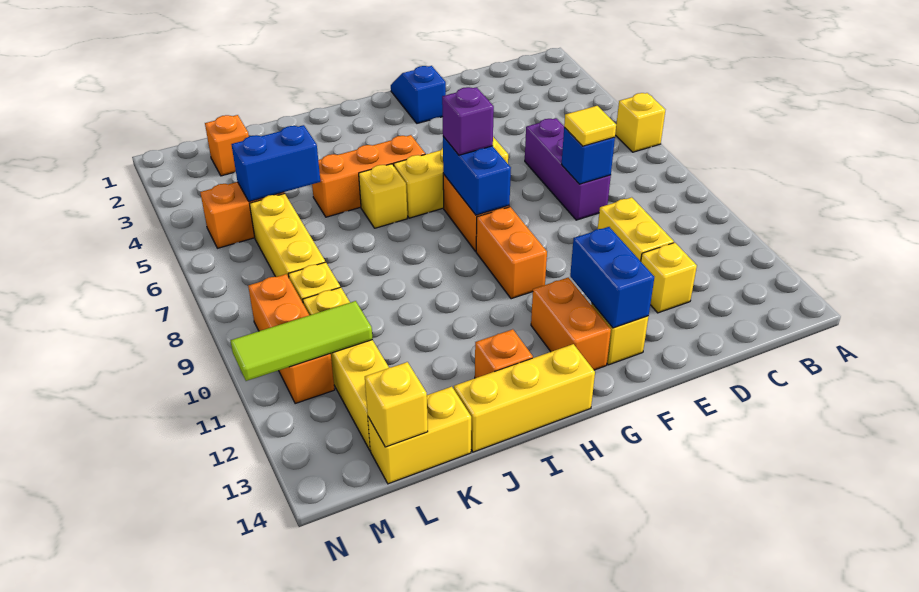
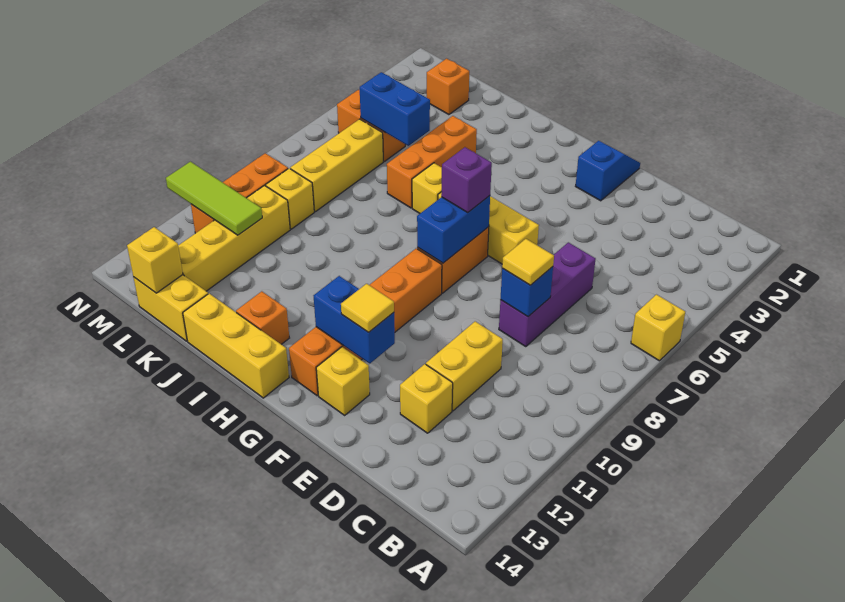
blue brick F12:F13 level 2 -> blue brick F12:G12 level 2
none -> yellow tile F12 level 3
orange brick H5:J5 level 1 -> orange brick J4:J6 level 1

